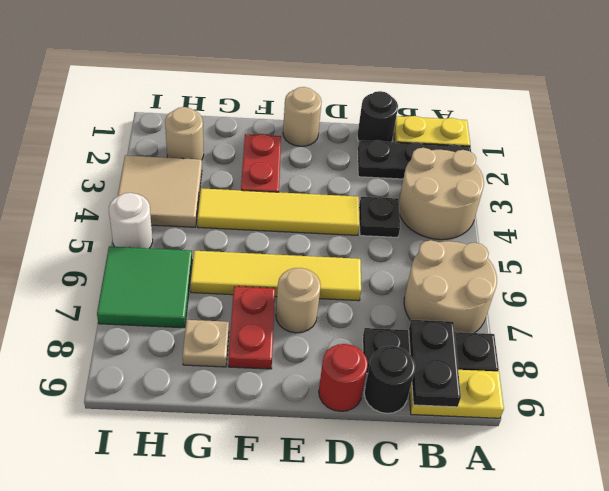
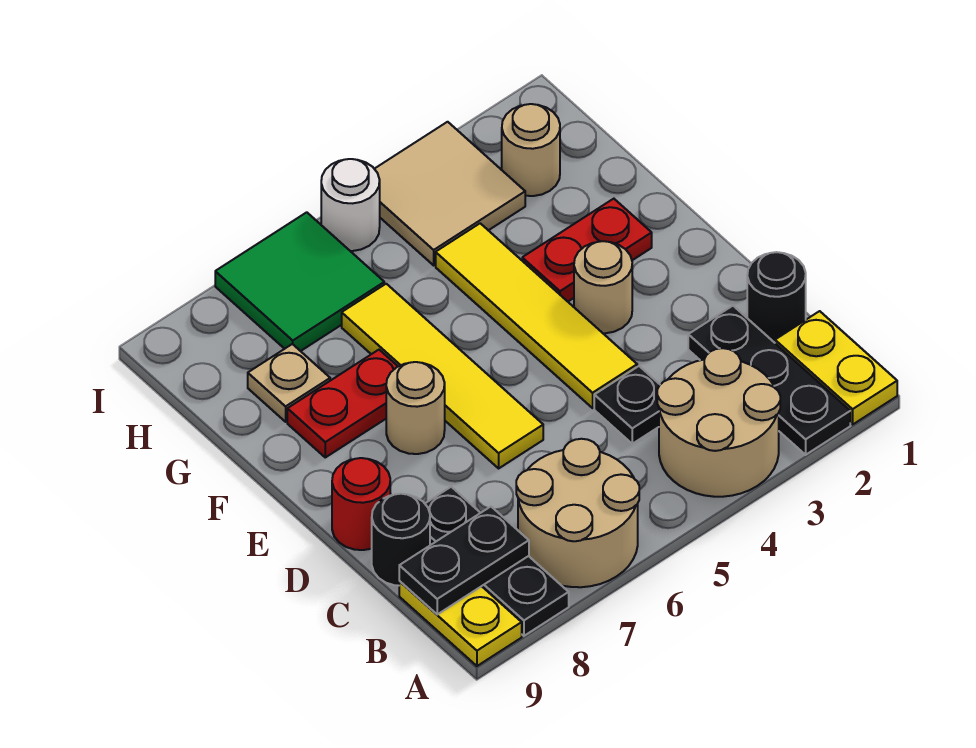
tan round brick E1 level 1 -> tan round brick E3 level 1

